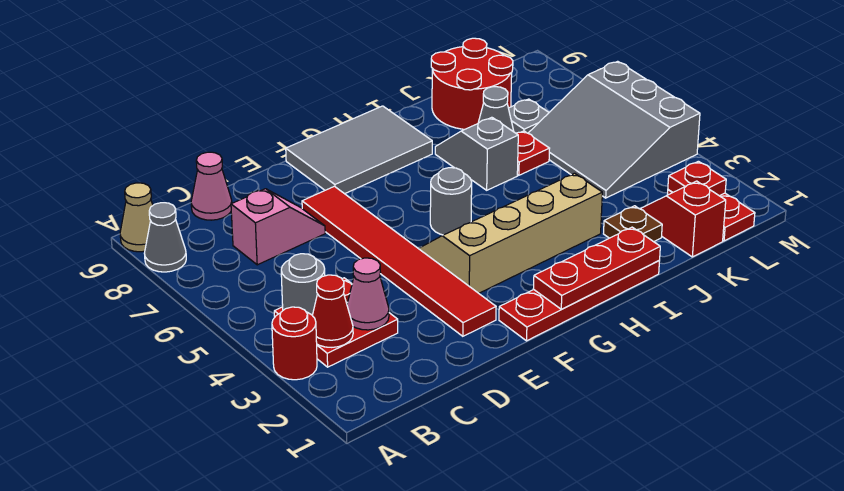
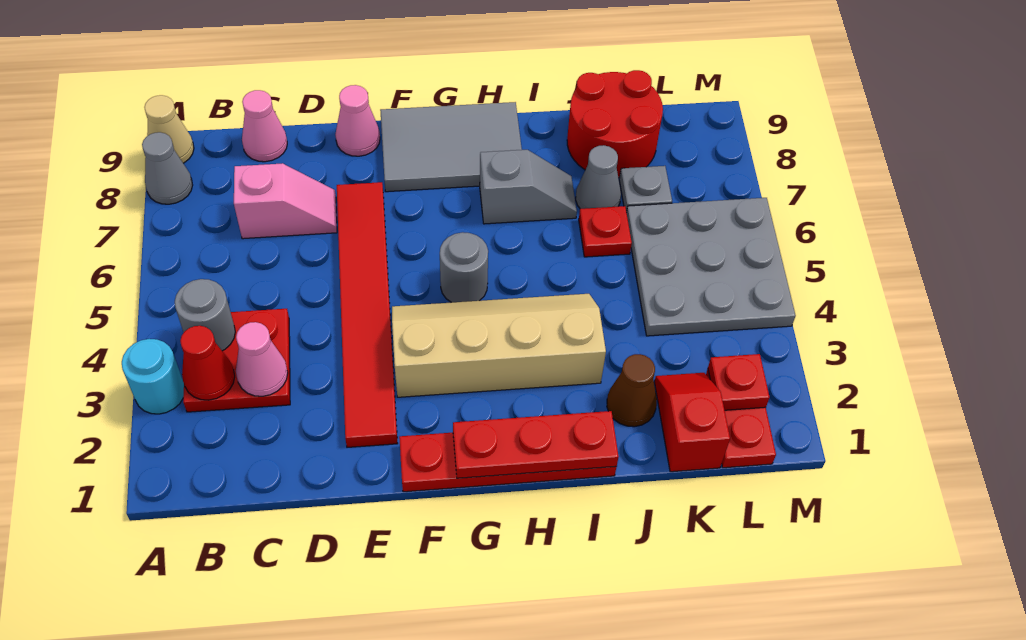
red round brick A3 level 1 -> cyan round brick A3 level 1
none -> pink cone E9 level 1
grey slope I6:I7 level 1 top 6 -> grey slope H7:I7 level 1 top H
brown plate J2 level 1 -> brown cone J2 level 1
grey slope K4:M6 level 1 top M -> grey plate K4:M6 level 1

